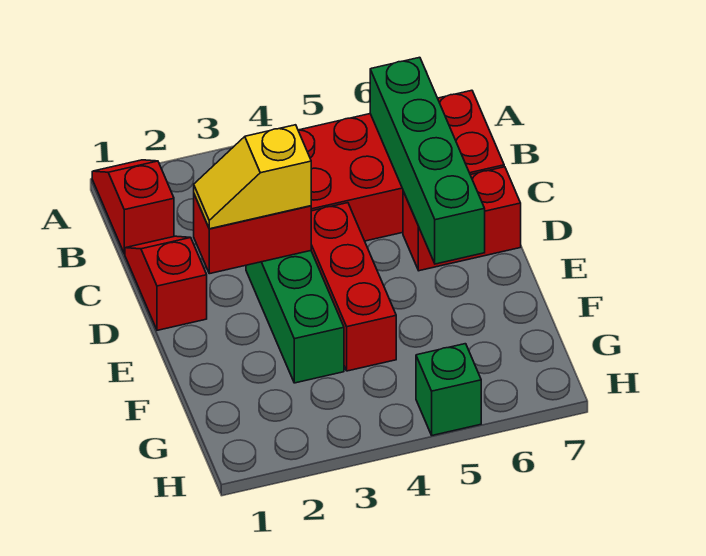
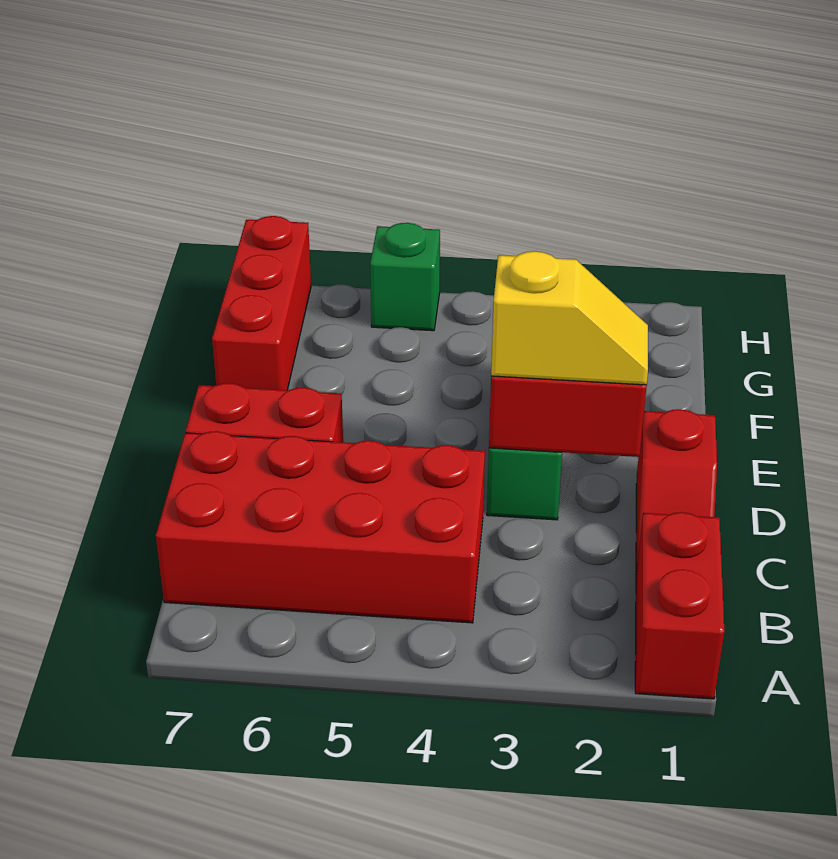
red slope A1:B1 level 1 top B -> red brick A1:B1 level 1
green brick B6:E6 level 2 -> none
red brick D4:F4 level 1 -> red brick F7:H7 level 1

